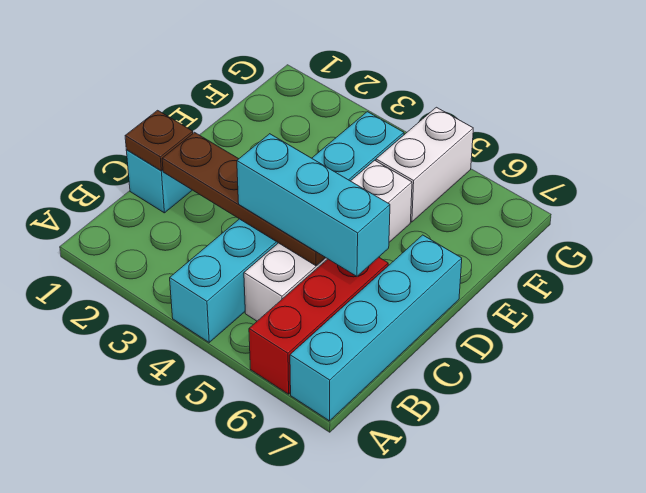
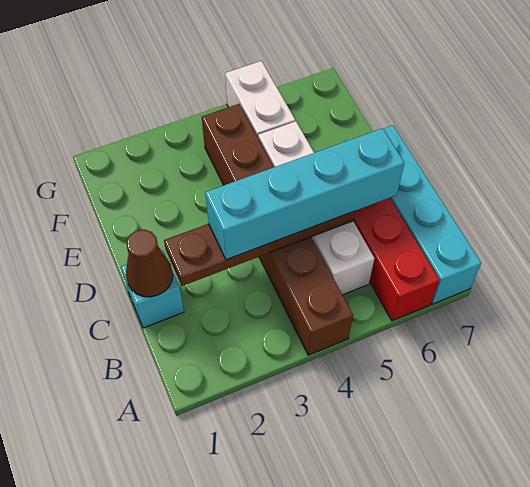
cyan brick A4:F4 level 1 -> brown brick A4:F4 level 1
brown plate C1 level 2 -> brown cone C1 level 2
cyan brick C4:C6 level 3 -> cyan brick C3:C6 level 3

